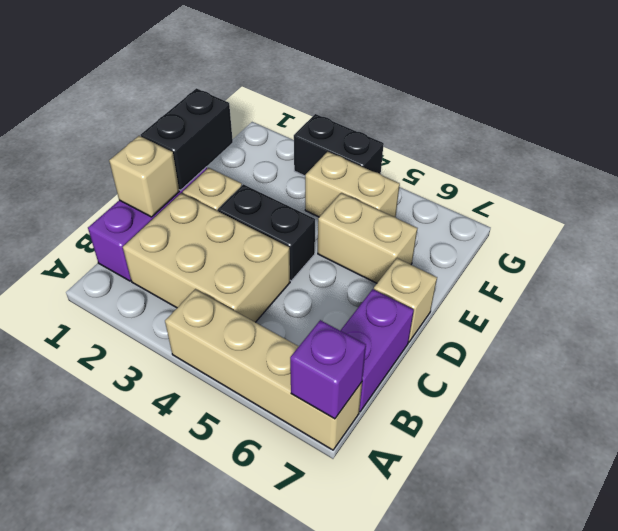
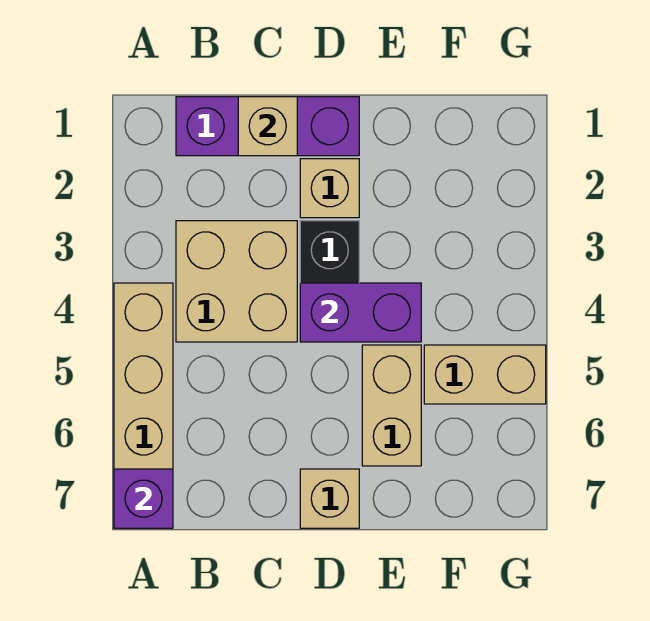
tan brick B2:C4 level 1 -> tan brick B3:C4 level 1
purple brick B7:C7 level 1 -> purple brick D4:E4 level 2
black brick D1:E1 level 2 -> none
tan brick F4:F5 level 1 -> tan brick F5:G5 level 1
black brick G3:G4 level 1 -> none

